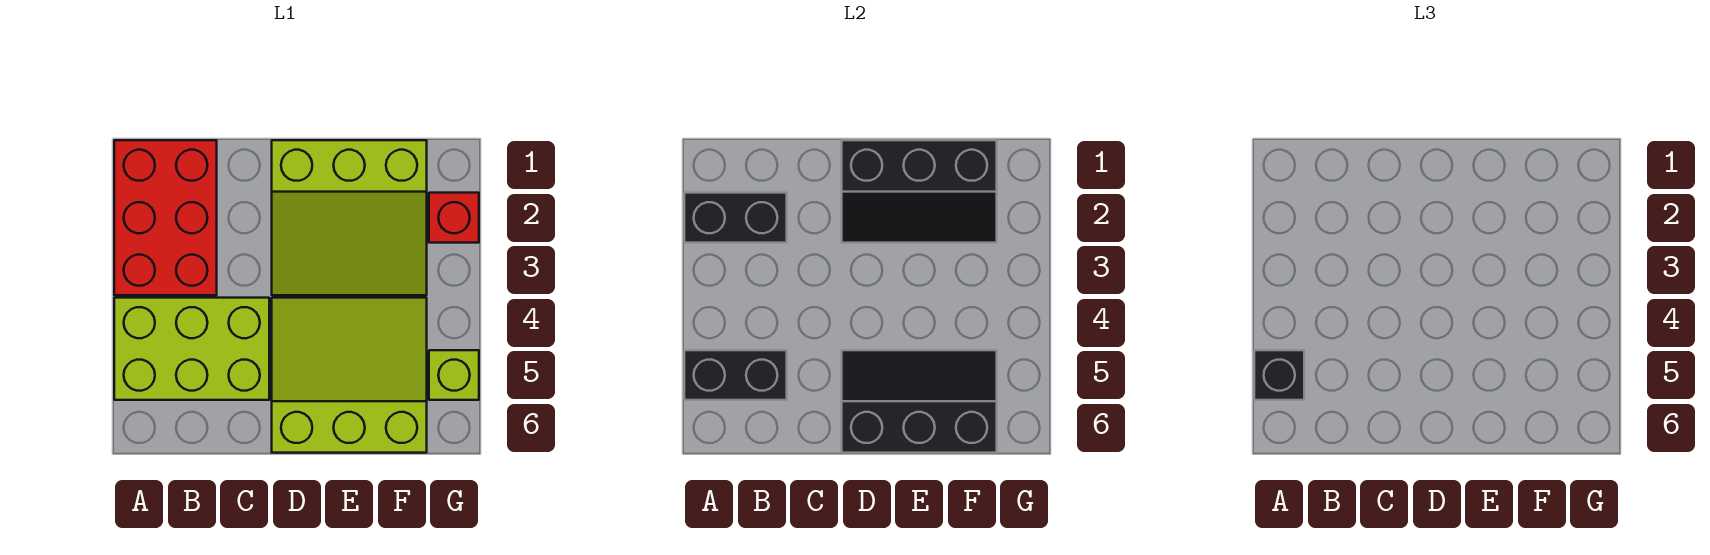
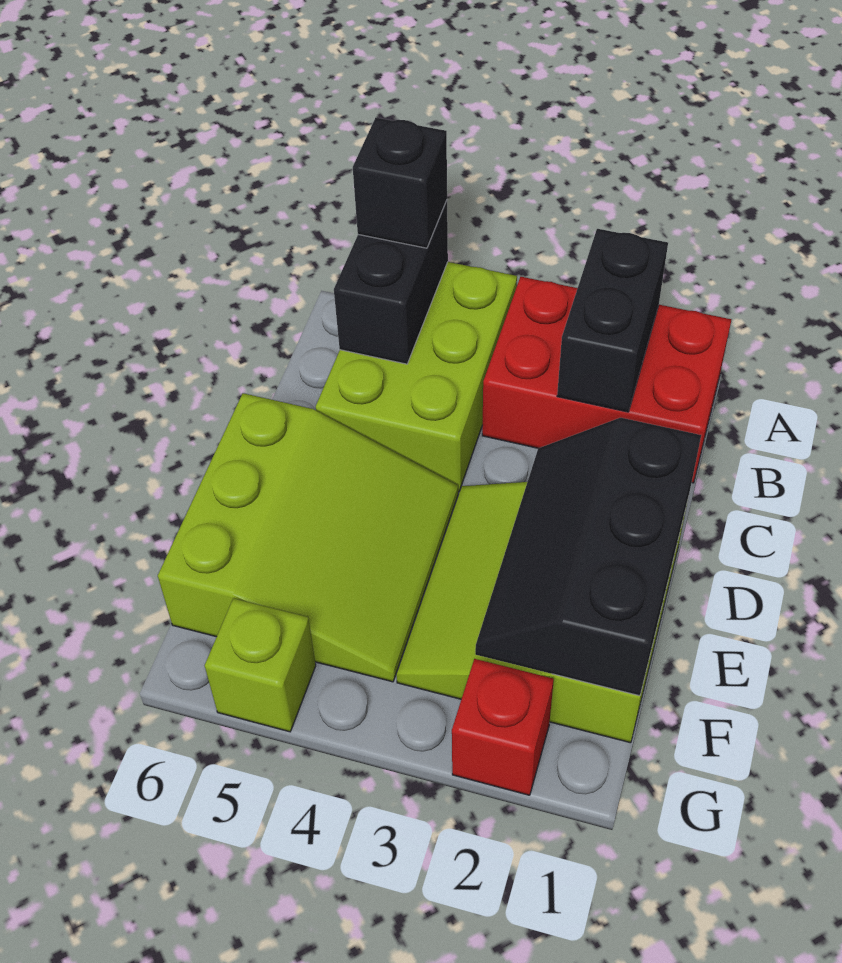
black slope D5:F6 level 2 top 6 -> none

